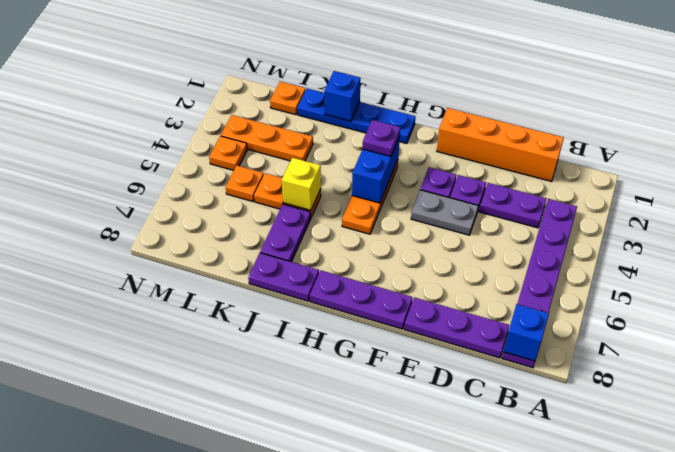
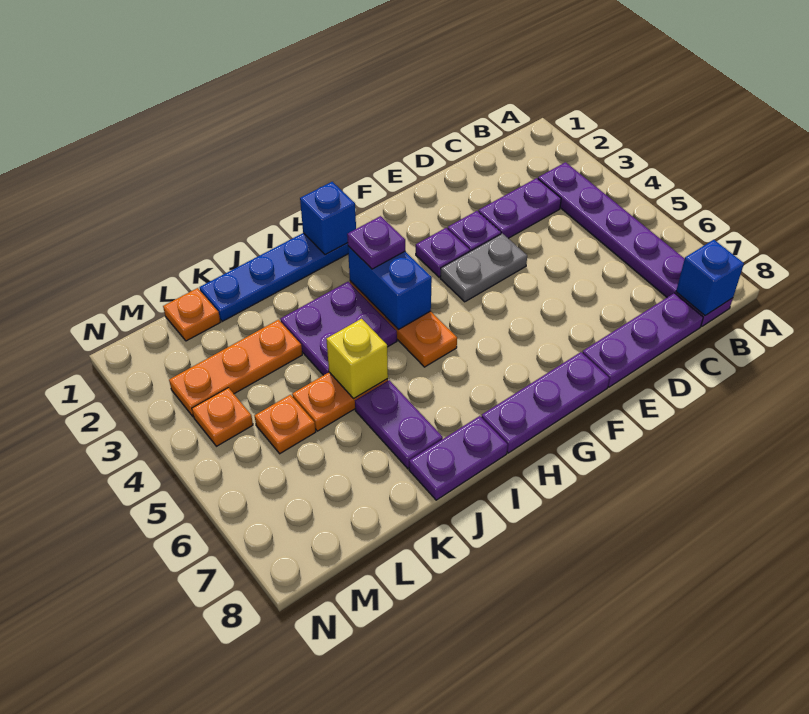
orange brick C1:F1 level 1 -> none
none -> purple plate I3:J4 level 1
blue brick J1 level 2 -> blue brick H1 level 2

